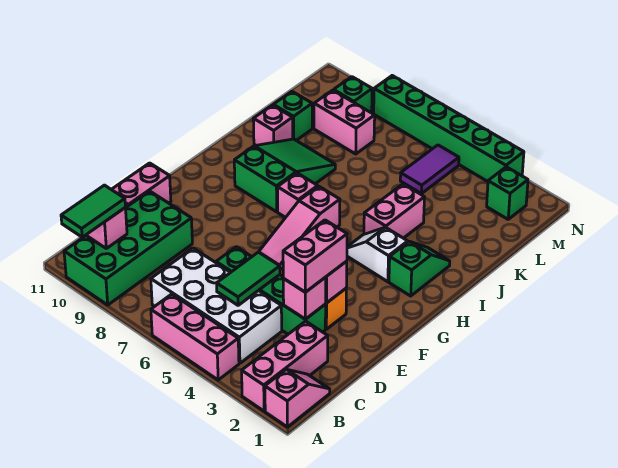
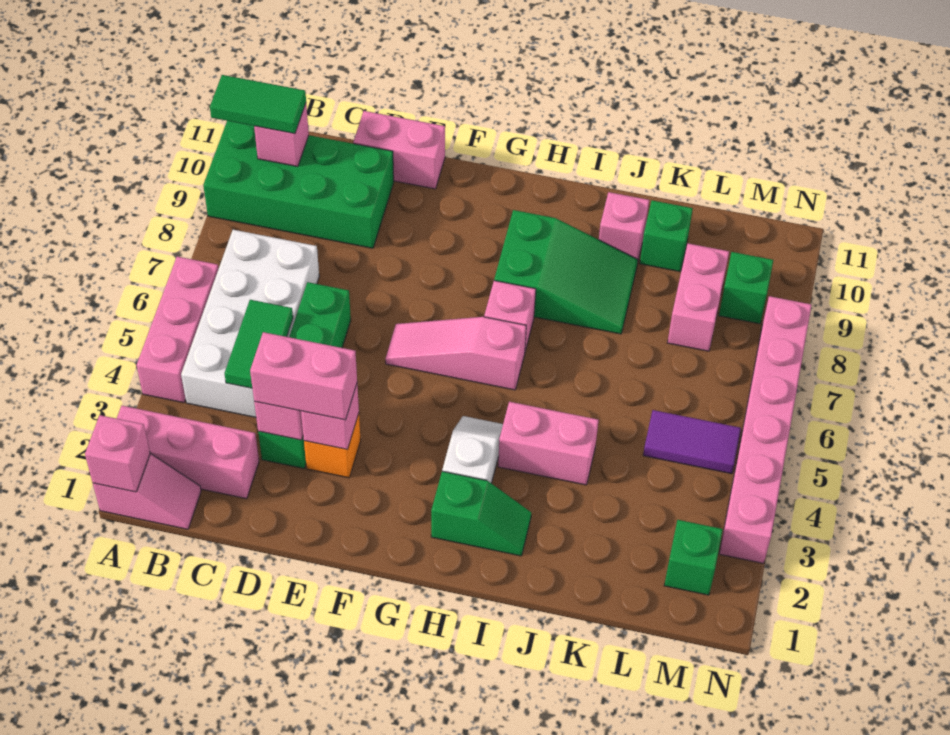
none -> pink brick A1 level 2
green tile C5:D5 level 2 -> green tile C4:C5 level 2
green brick N3:N8 level 1 -> pink brick N3:N8 level 1

